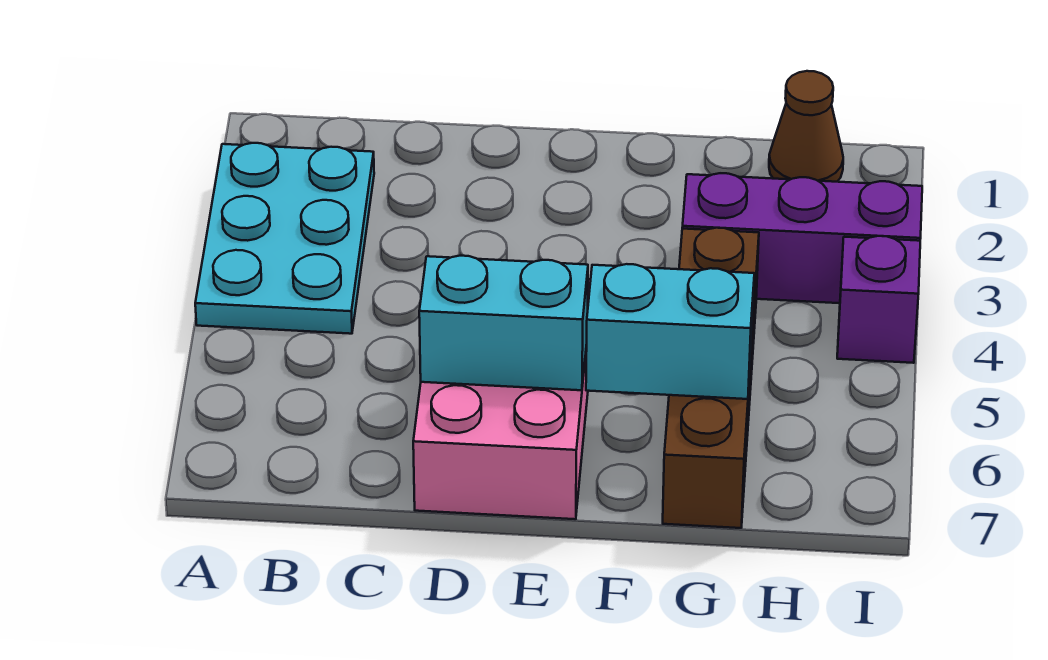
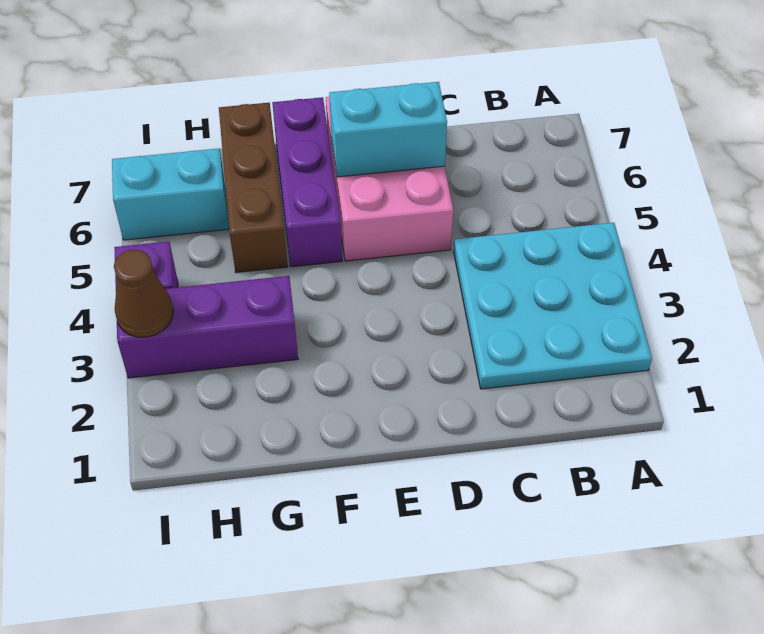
cyan plate A2:B4 level 1 -> cyan plate A2:C4 level 1
none -> purple brick F5:F7 level 1
cyan brick F6:G6 level 2 -> cyan brick H6:I6 level 1
brown brick G4:G7 level 1 -> brown brick G5:G7 level 1
brown cone H1 level 1 -> brown cone I3 level 2

